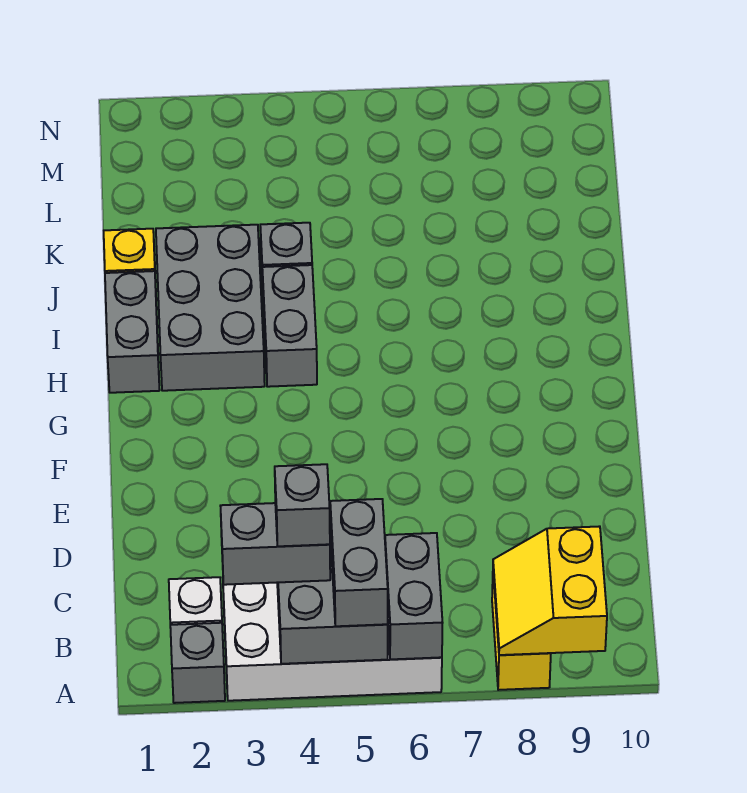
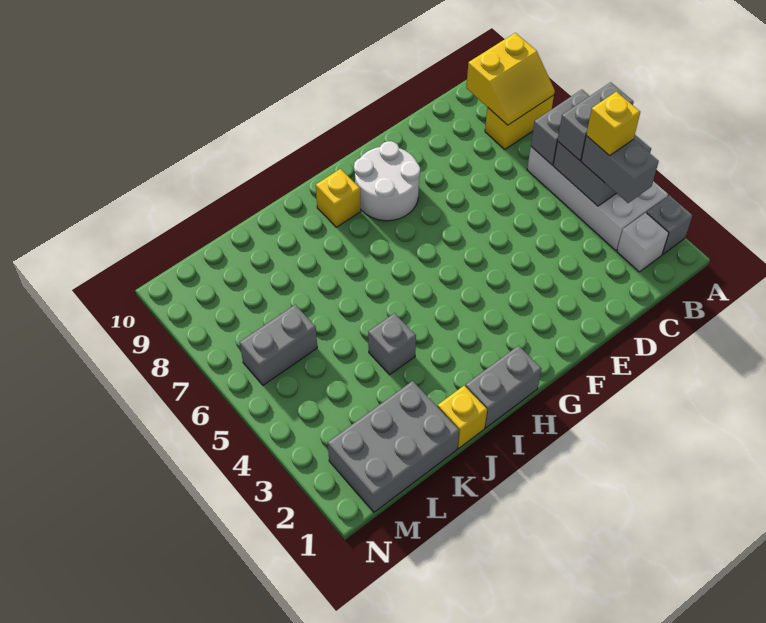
grey brick B4 level 4 -> yellow brick B4 level 4
none -> white round brick F8:G9 level 1
grey brick H2:J3 level 1 -> grey brick K1:M2 level 1
grey brick H4:I4 level 1 -> grey brick L6:M6 level 1
none -> yellow brick H9 level 1

